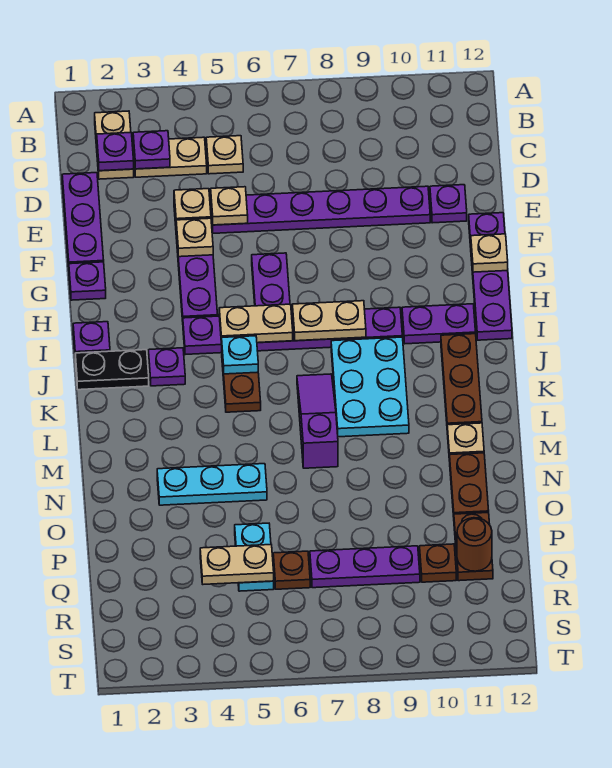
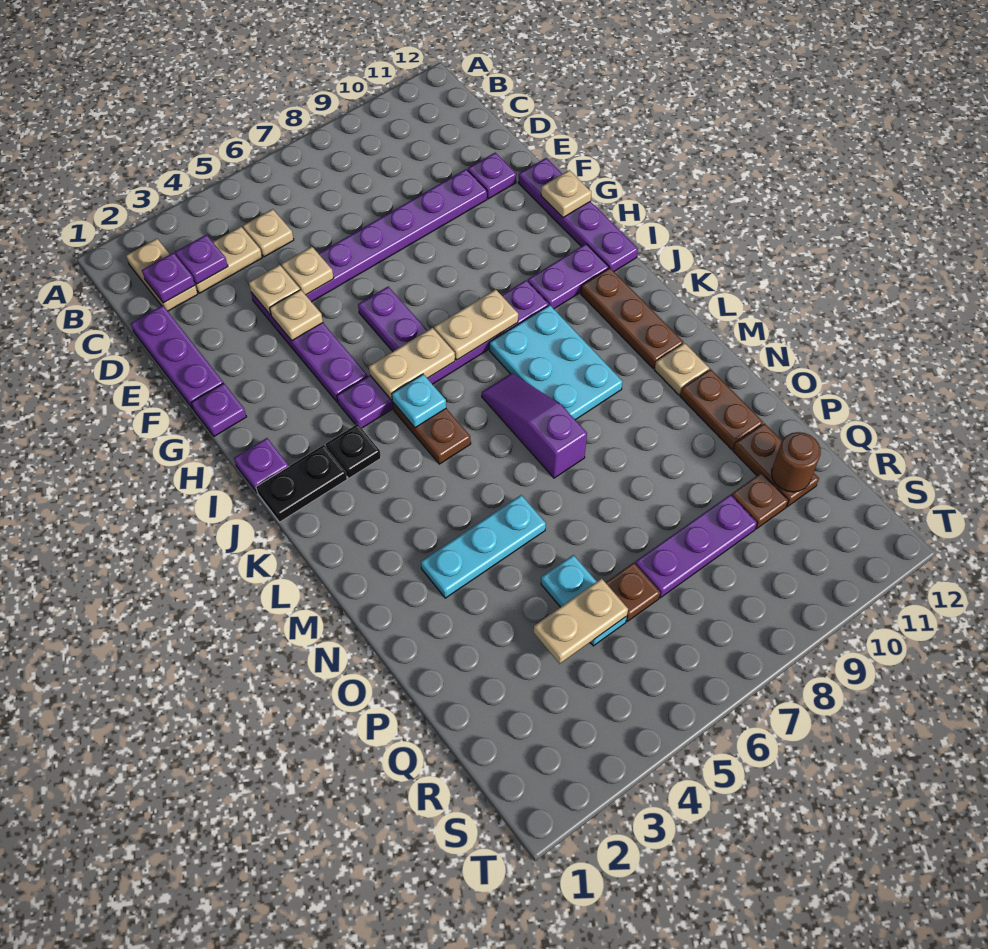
purple plate J3 level 1 -> black plate J3 level 1

